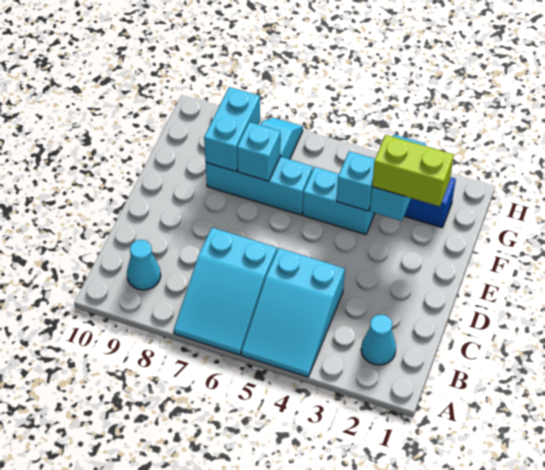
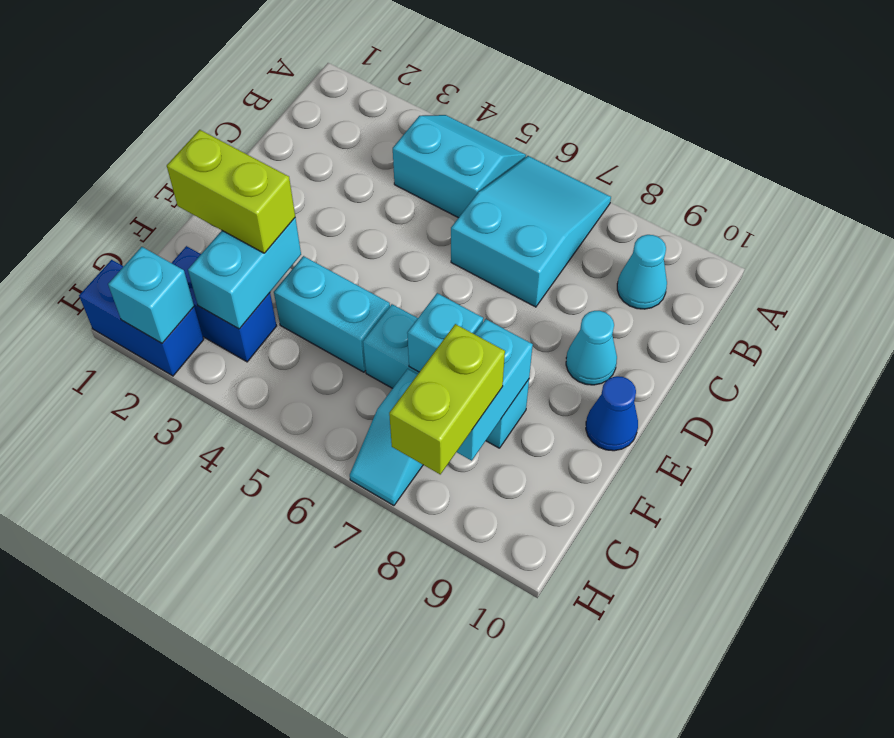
cyan slope A4:C5 level 1 top C -> cyan slope A4:B5 level 1 top B
cyan cone B2 level 1 -> cyan cone D9 level 1
none -> blue cone E10 level 1
cyan brick F4 level 2 -> cyan brick H2 level 2
none -> lime brick G8:H8 level 3
none -> blue brick H1:H2 level 1

